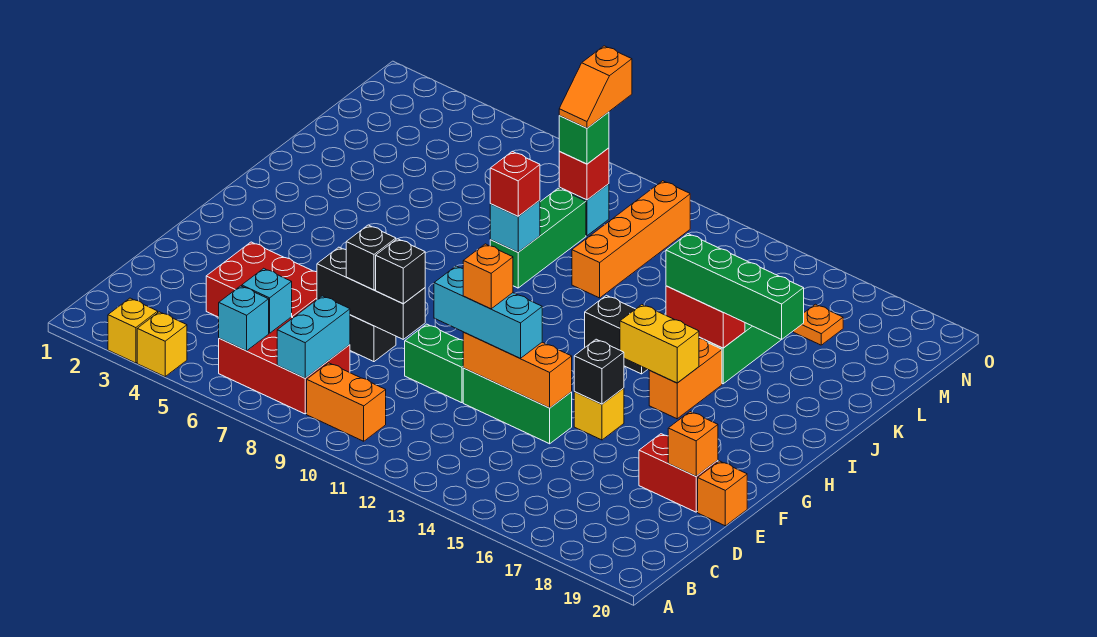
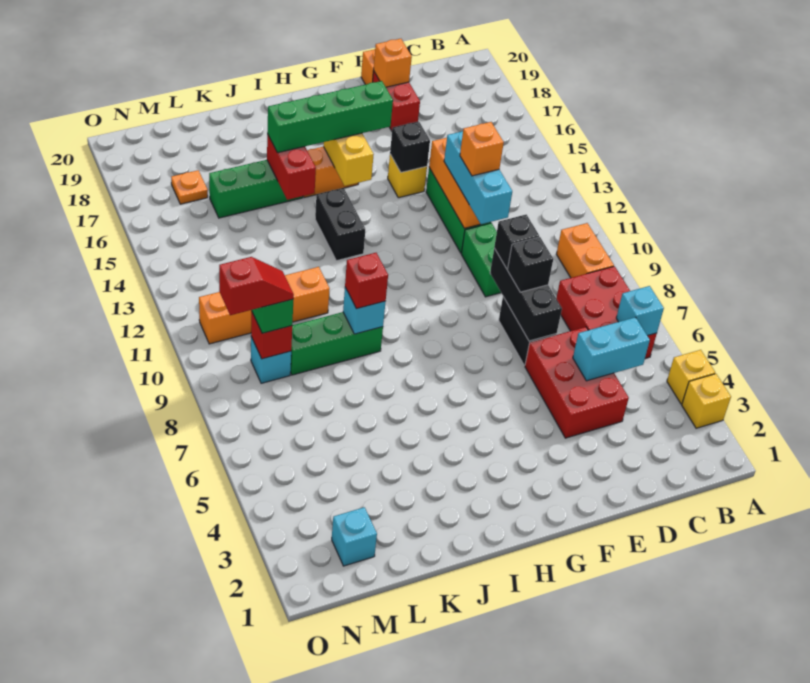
cyan brick B8:C8 level 2 -> cyan brick C5:D5 level 2
cyan brick C6 level 2 -> cyan brick M2 level 1
green brick J15:J18 level 3 -> green brick G16:J16 level 3
orange slope M9:N9 level 4 top N -> red slope M9:N9 level 4 top N

